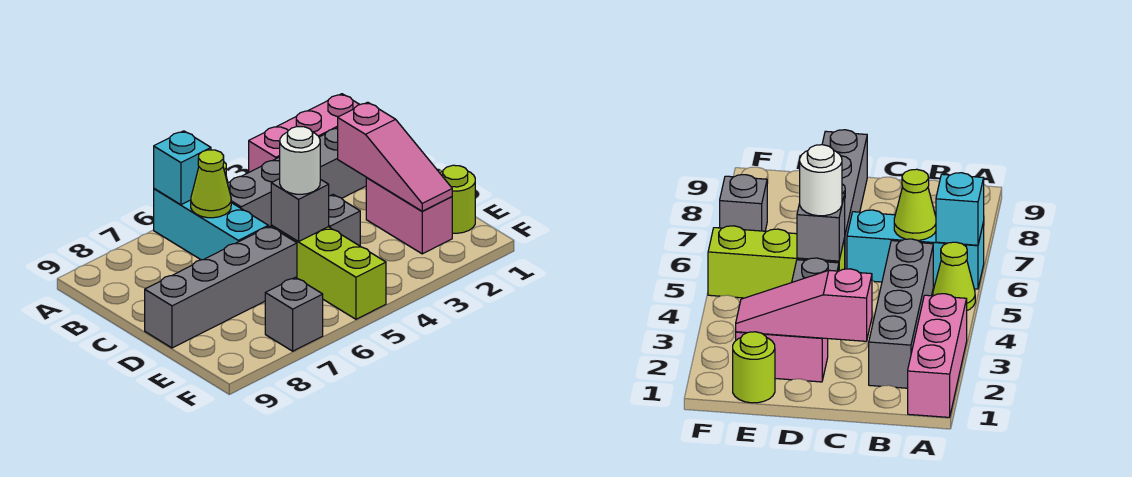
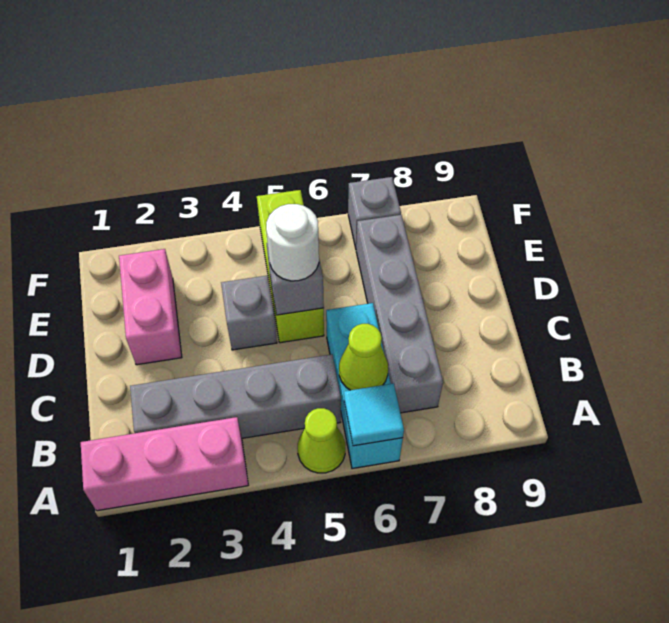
cyan brick A6 level 2 -> cyan tile A6 level 2
pink slope C2:E2 level 2 top C -> none
grey brick D6:D9 level 1 -> grey brick B7:E7 level 1
lime round brick E1 level 1 -> none

